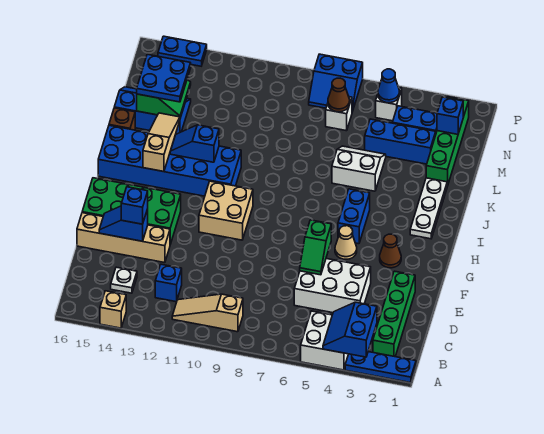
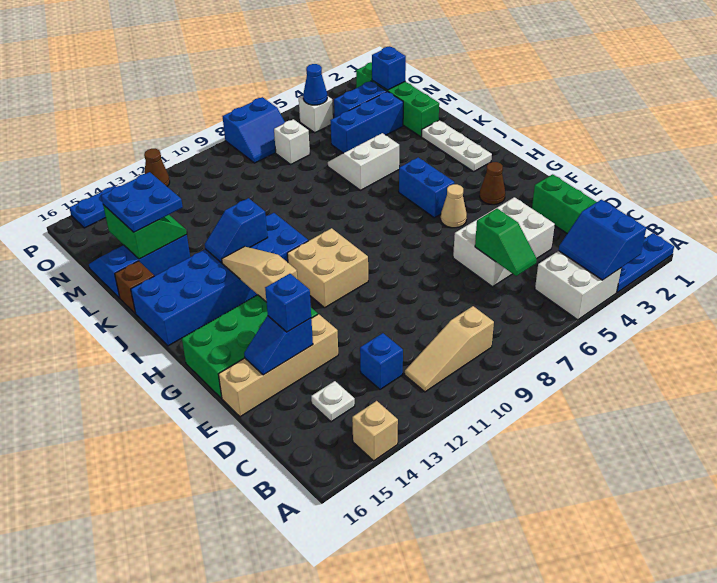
green slope E6:F6 level 2 top F -> green slope C6:D6 level 2 top D
tan slope I14:K14 level 2 top I -> tan slope G13:I13 level 2 top G
brown cone N7 level 2 -> brown cone P12 level 1

